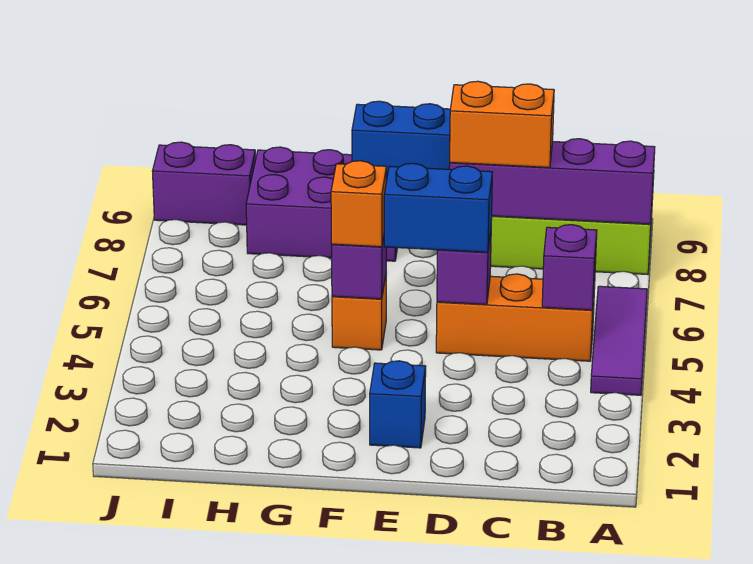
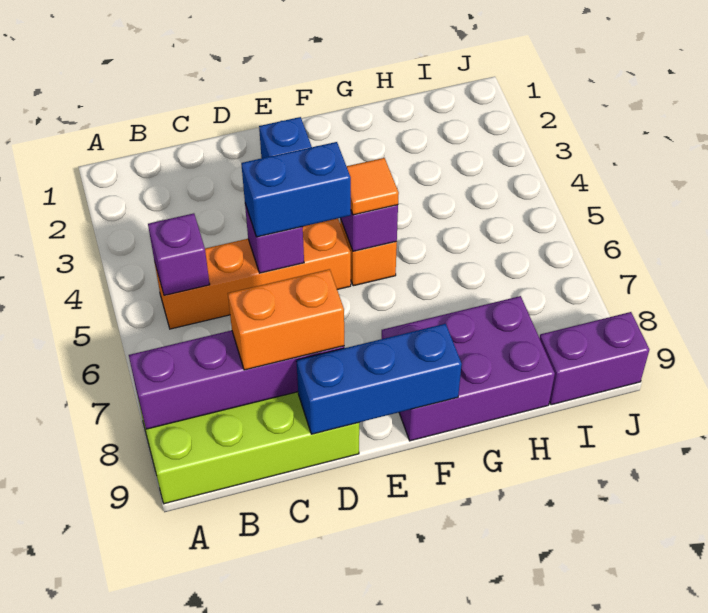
purple tile A4:A6 level 1 -> none
orange brick B5:D5 level 1 -> orange brick B5:E5 level 1
orange brick F5 level 3 -> orange tile F5 level 3

